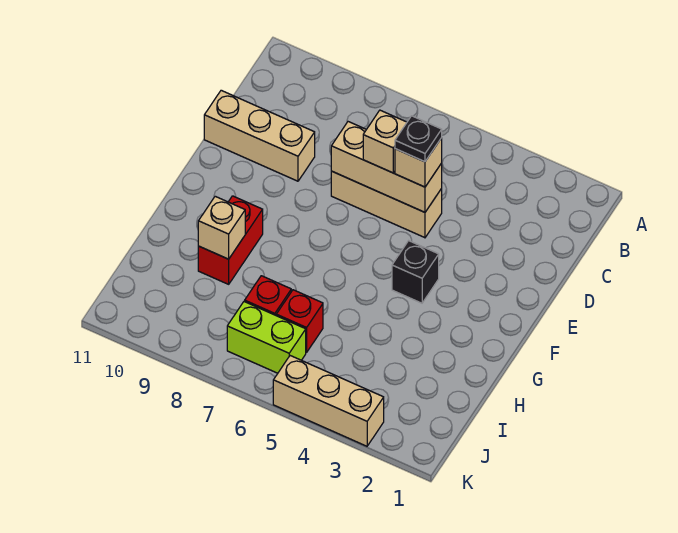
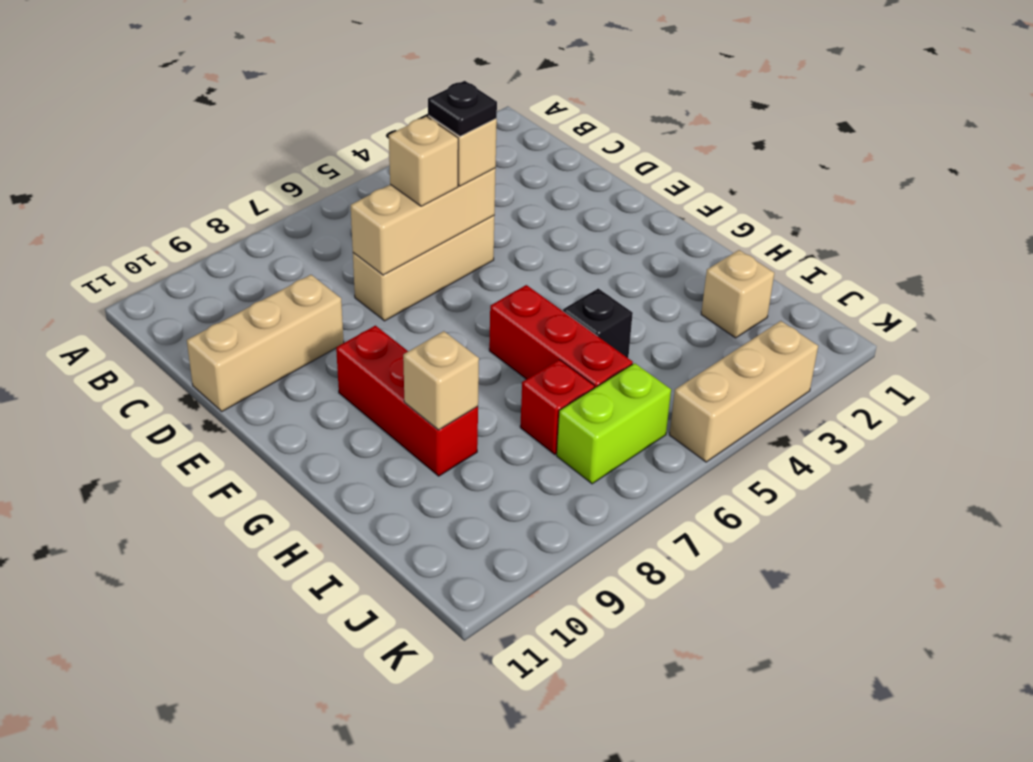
black brick F4 level 1 -> black brick H5 level 1
red brick G9:H9 level 1 -> red brick F9:H9 level 1
none -> tan brick I2 level 1
red brick I6 level 1 -> red brick G6:I6 level 1

